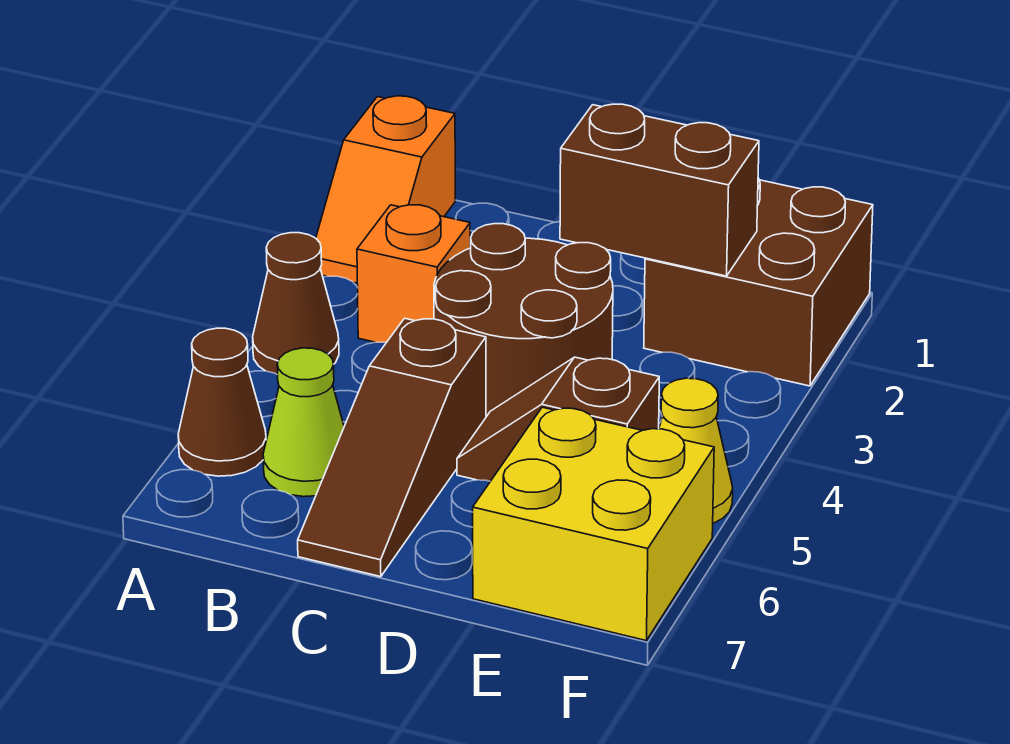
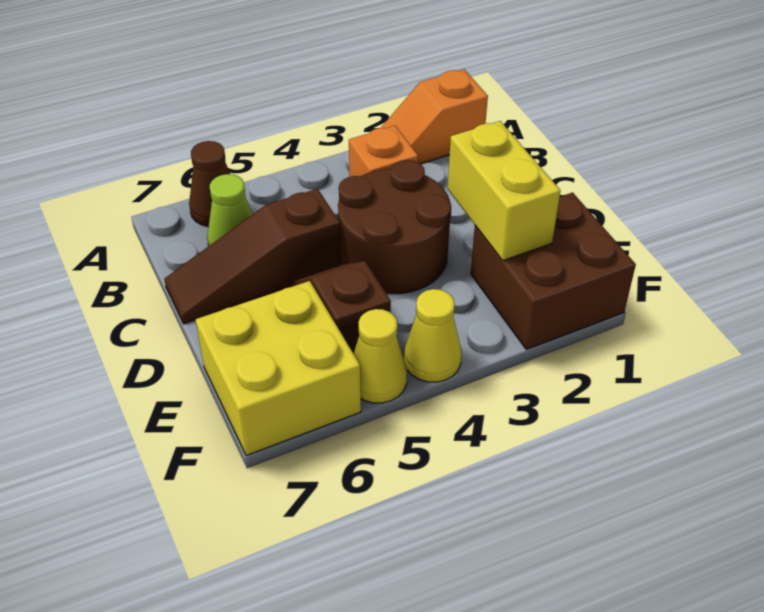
brown cone A4 level 1 -> none
brown brick D2:E2 level 2 -> yellow brick D2:E2 level 2
none -> yellow cone F4 level 1

